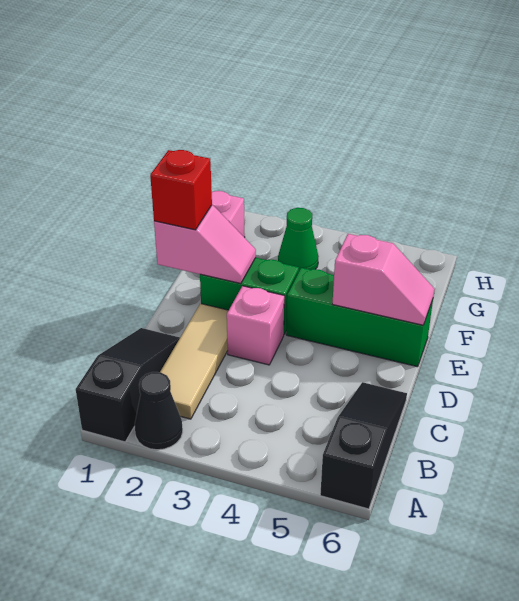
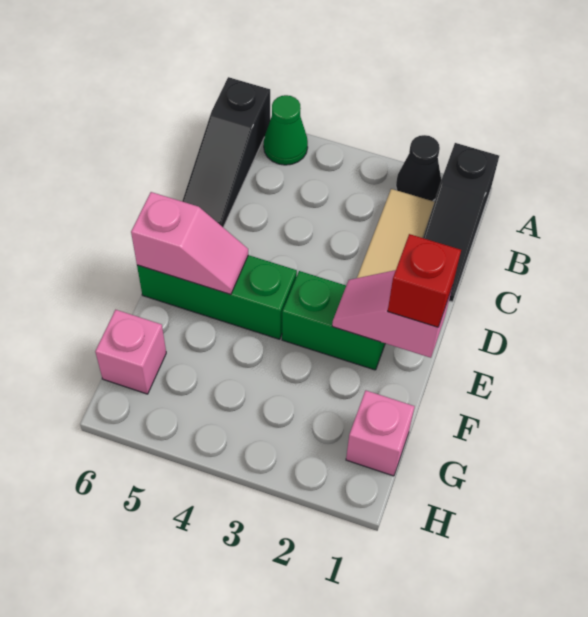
pink brick D3 level 1 -> pink brick G6 level 1
pink slope E5:E6 level 2 top 5 -> pink slope E5:E6 level 2 top 6
green cone G3 level 1 -> green cone A5 level 1

